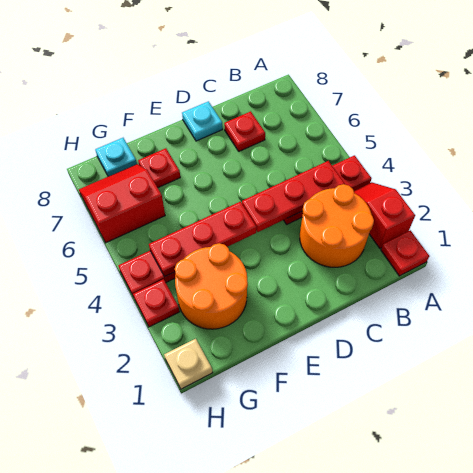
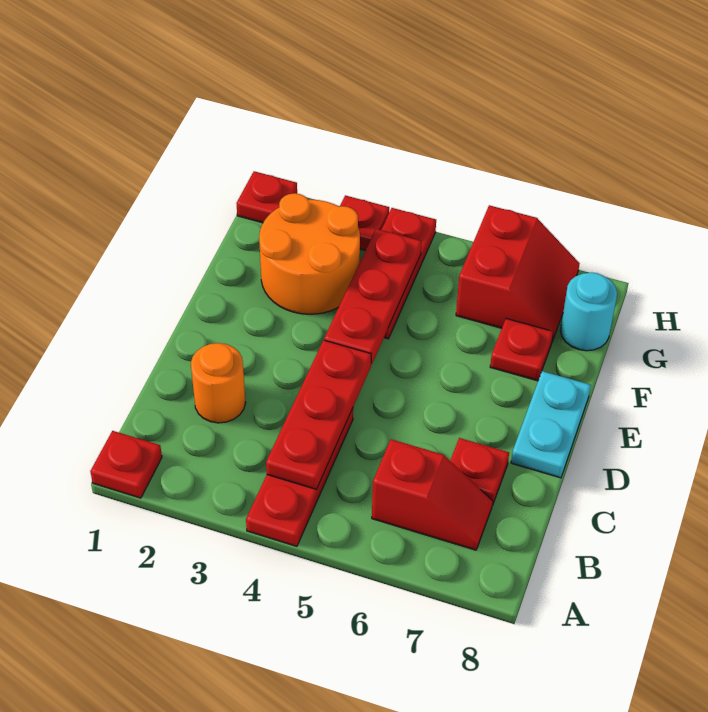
red slope A2:A3 level 1 top 2 -> red slope B6:B7 level 1 top 6
orange round brick B2:C3 level 1 -> orange round brick C2 level 1
cyan plate D8 level 1 -> cyan plate D8:E8 level 1
cyan plate G8 level 1 -> cyan round brick G8 level 1
tan plate H1 level 1 -> red plate H1 level 1

